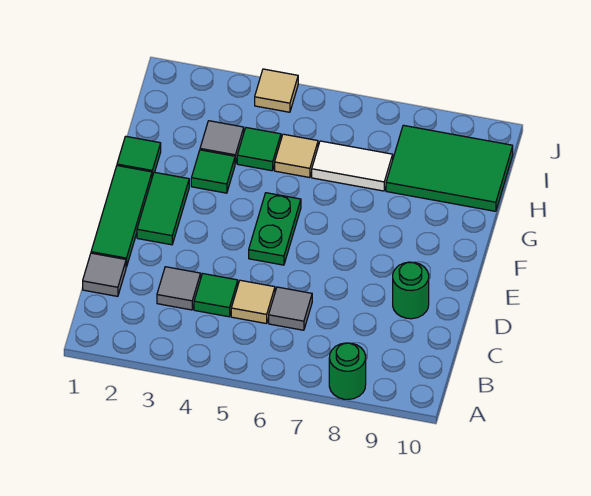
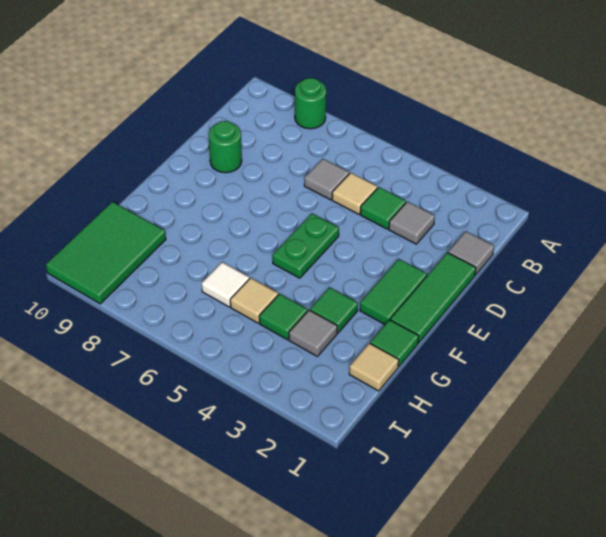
white tile H6:H7 level 1 -> white tile H6 level 1
green tile H8:I10 level 1 -> green tile H9:J10 level 1
tan tile J4 level 1 -> tan tile H1 level 1

